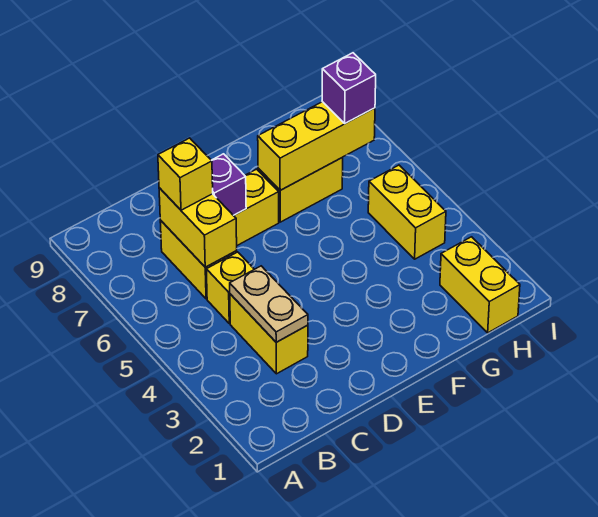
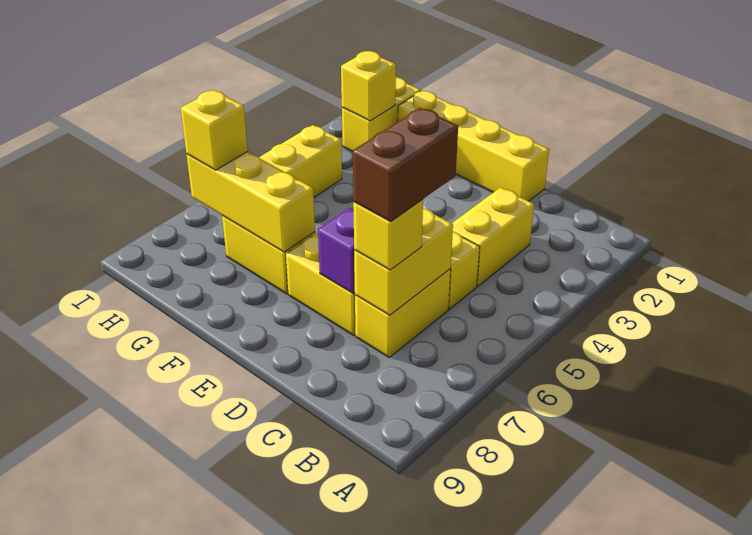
tan plate C3:C4 level 2 -> none
none -> brown brick C6:C7 level 4
none -> yellow brick D1:G1 level 1
none -> yellow brick H2 level 2
purple brick H7 level 3 -> yellow brick H7 level 3

